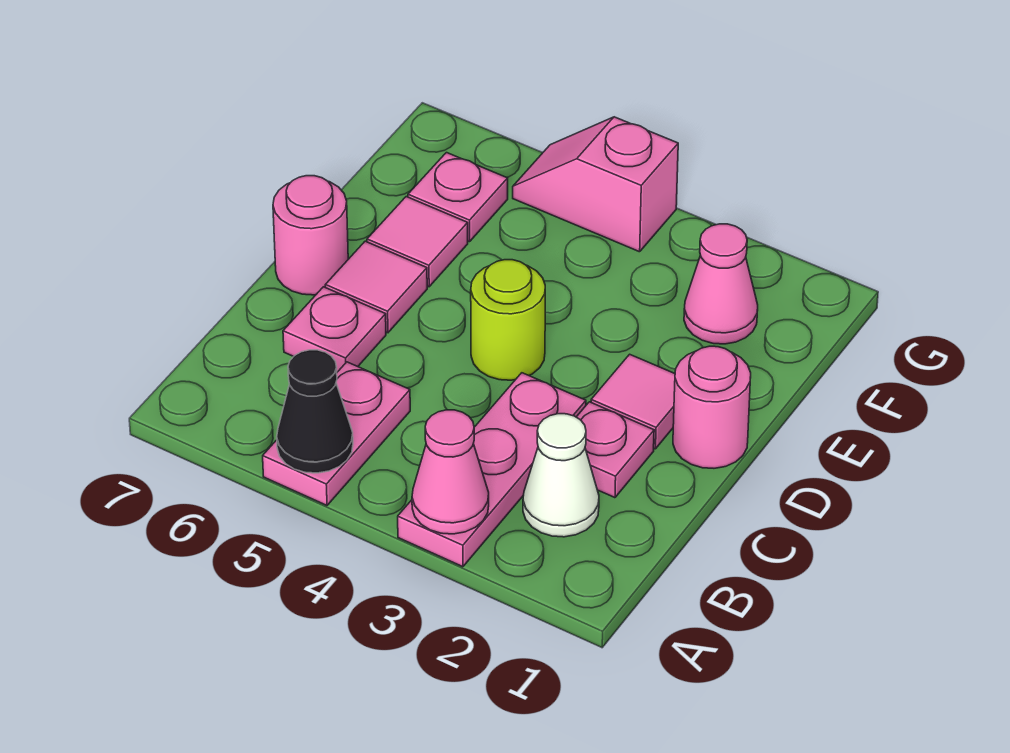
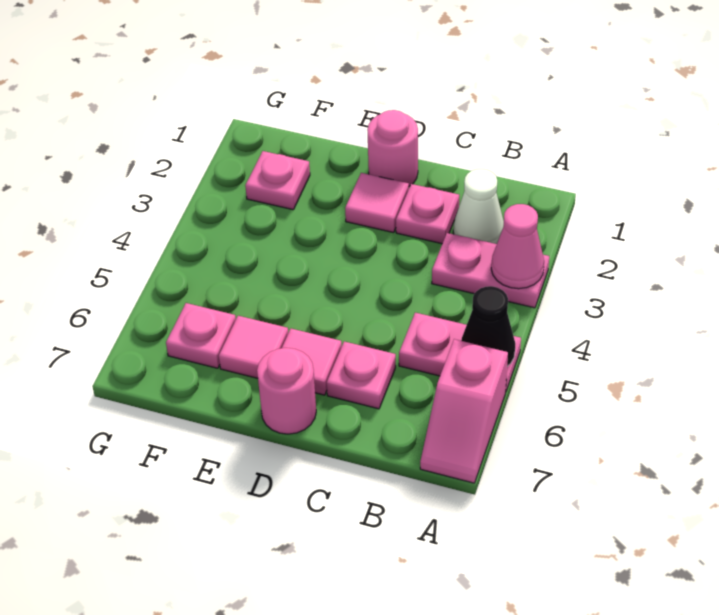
pink plate A3:C3 level 1 -> pink plate A3:B3 level 1
lime round brick D4 level 1 -> none
pink cone F2 level 1 -> pink plate F2 level 1
pink slope G4:G5 level 1 top 4 -> pink slope A6:A7 level 1 top 6

